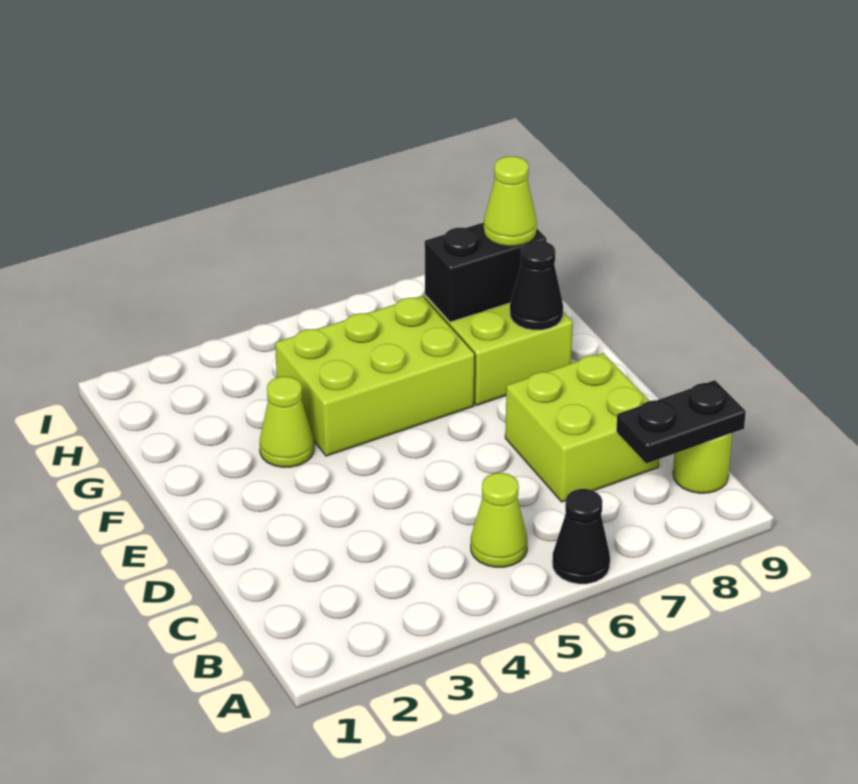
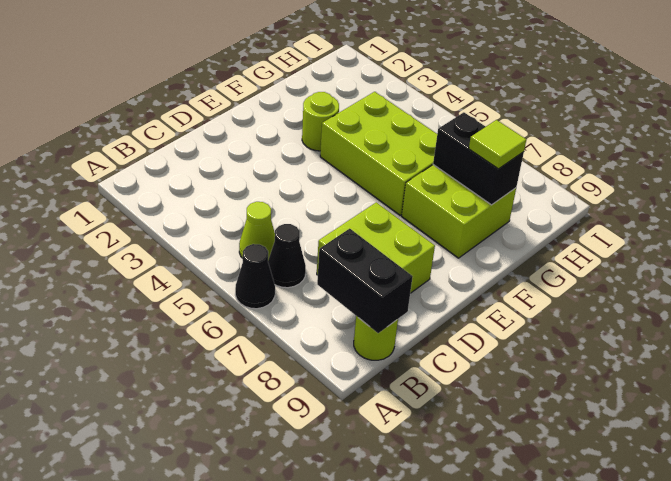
black plate B8:B9 level 2 -> black brick B8:B9 level 2
lime cone F3 level 1 -> lime round brick F3 level 1
black cone F8 level 2 -> black cone B6 level 1
lime cone G8 level 3 -> lime tile G8 level 3

